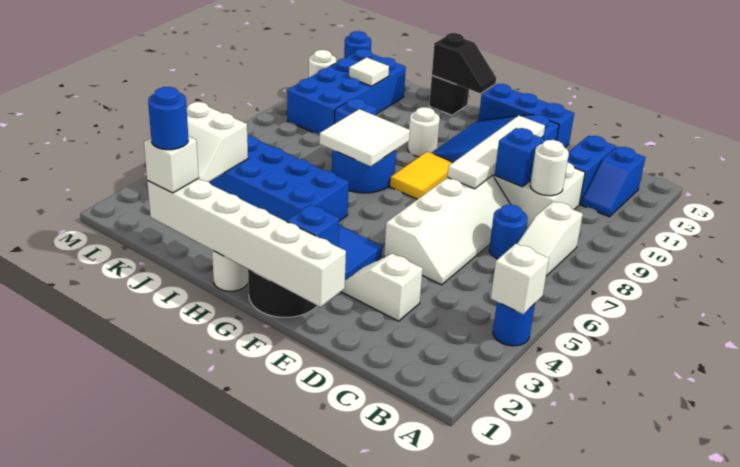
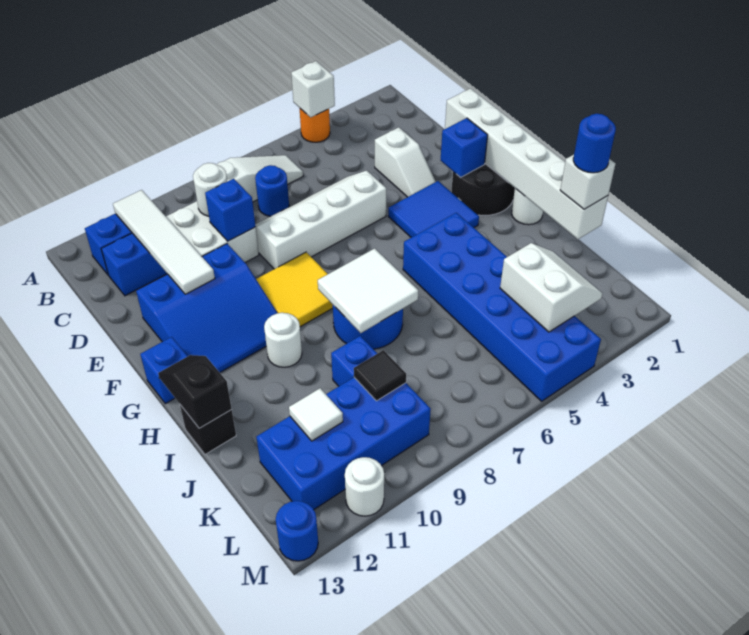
blue round brick A4 level 1 -> orange round brick A4 level 1
white tile E8:E11 level 2 -> white tile B11:E11 level 2
blue brick E13:G13 level 1 -> blue brick G13 level 1
none -> black tile K9 level 2

